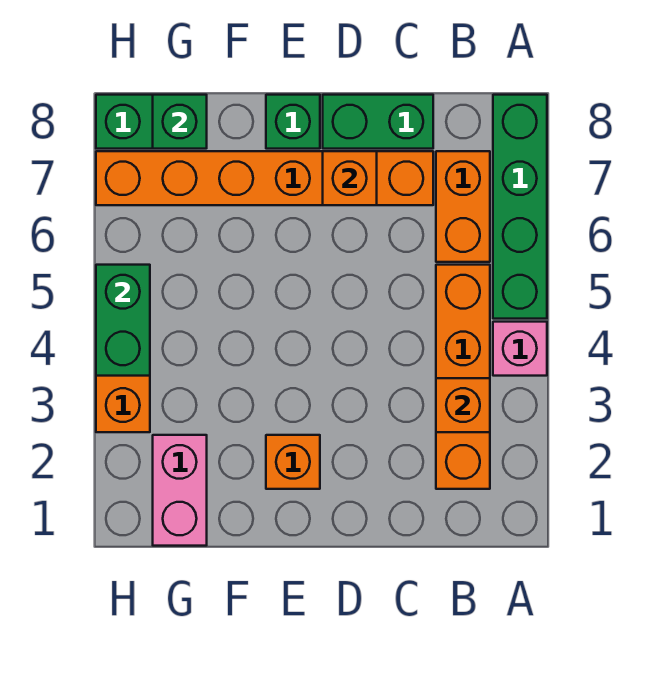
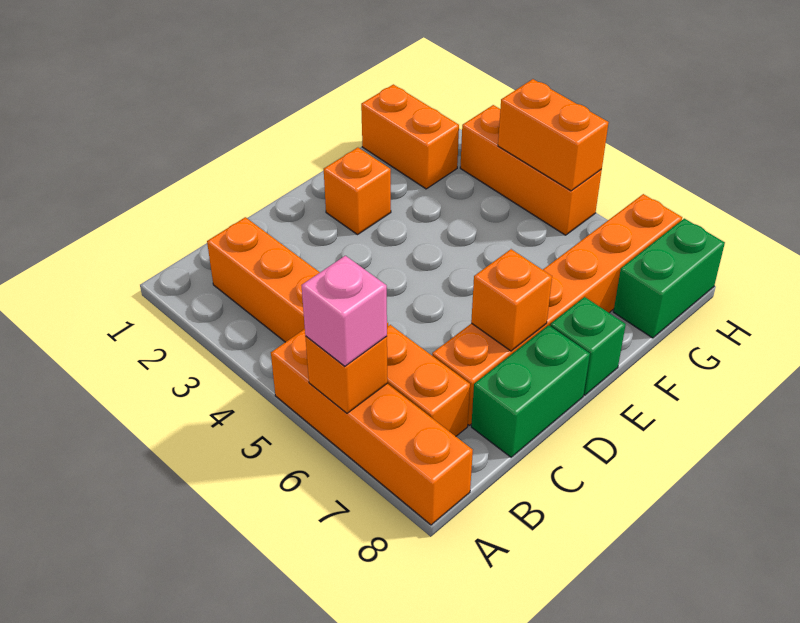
pink brick A4 level 1 -> pink brick A6 level 3
green brick A5:A8 level 1 -> orange brick A5:A8 level 1
orange brick B3 level 2 -> orange brick A6 level 2
pink brick G1:G2 level 1 -> orange brick G1:G2 level 1
green brick G8 level 2 -> none
green brick H4:H5 level 2 -> orange brick H4:H5 level 2

